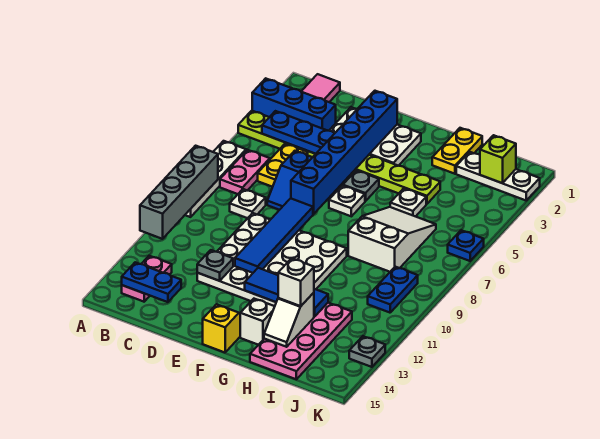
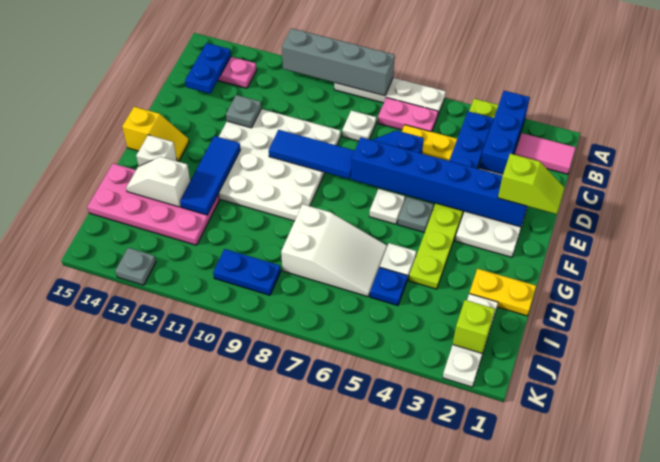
none -> lime slope E1:E2 level 3 top 2
blue tile E8:E11 level 2 -> blue tile E8:E10 level 2
white brick H13 level 3 -> none
blue plate K6 level 1 -> blue plate I5 level 1

